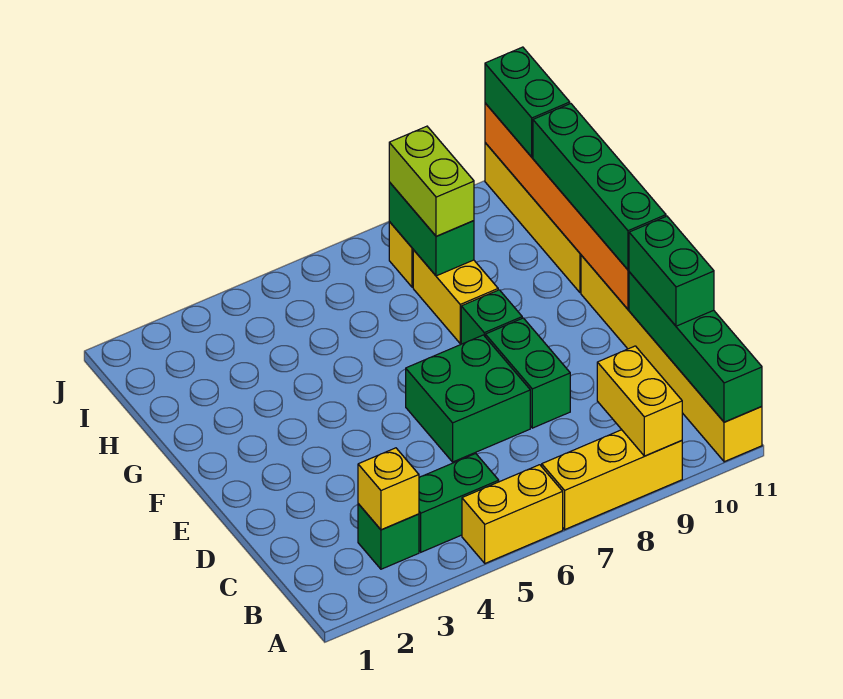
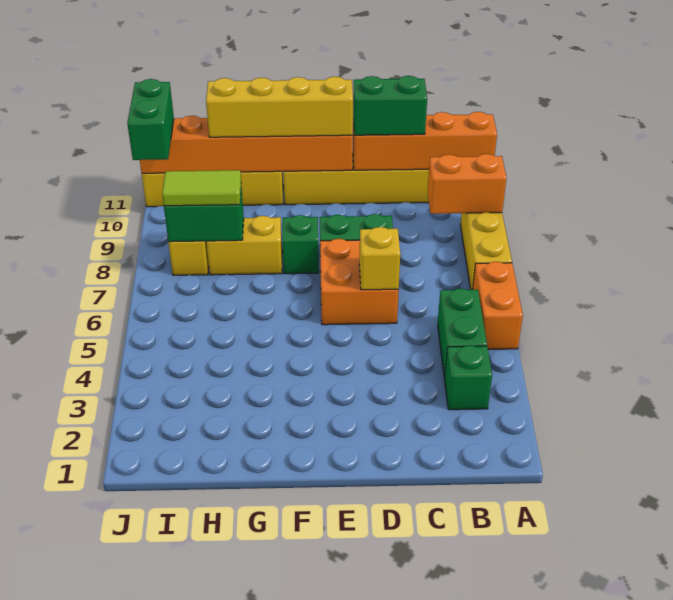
yellow brick A5:A6 level 1 -> orange brick A5:A6 level 1
yellow brick A9:B9 level 2 -> orange brick A9:B9 level 2
green brick A11:D11 level 2 -> orange brick A11:D11 level 2
yellow brick B3 level 2 -> yellow brick D6 level 2
green brick D6:E7 level 1 -> orange brick D6:E7 level 1
green brick E11:H11 level 3 -> yellow brick E11:H11 level 3
lime brick H8:I8 level 3 -> lime tile H8:I8 level 3
green brick I11:J11 level 3 -> green brick J10:J11 level 3

